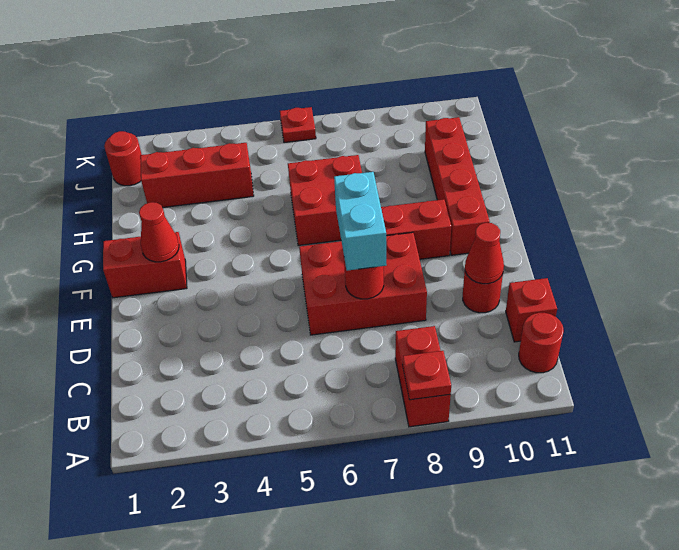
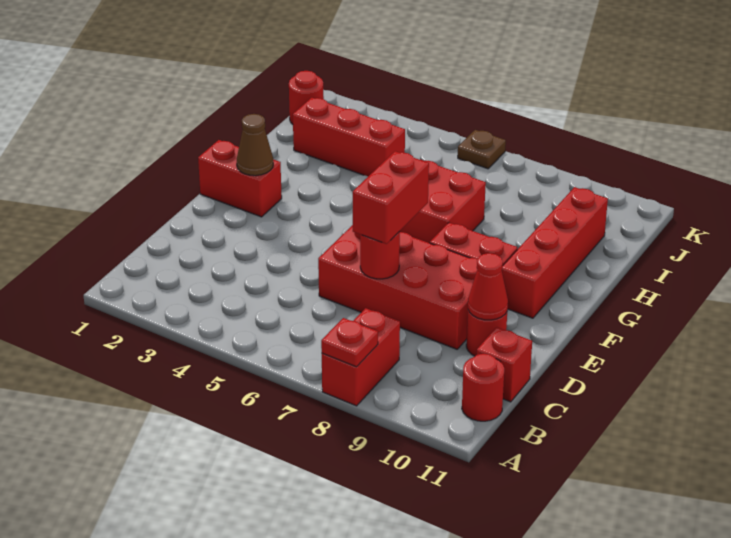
red brick D6:E8 level 1 -> red brick D6:E9 level 1
cyan brick D7:E7 level 3 -> red brick D7:E7 level 3
red cone F2 level 2 -> brown cone F2 level 2
red plate K6 level 1 -> brown plate K6 level 1

